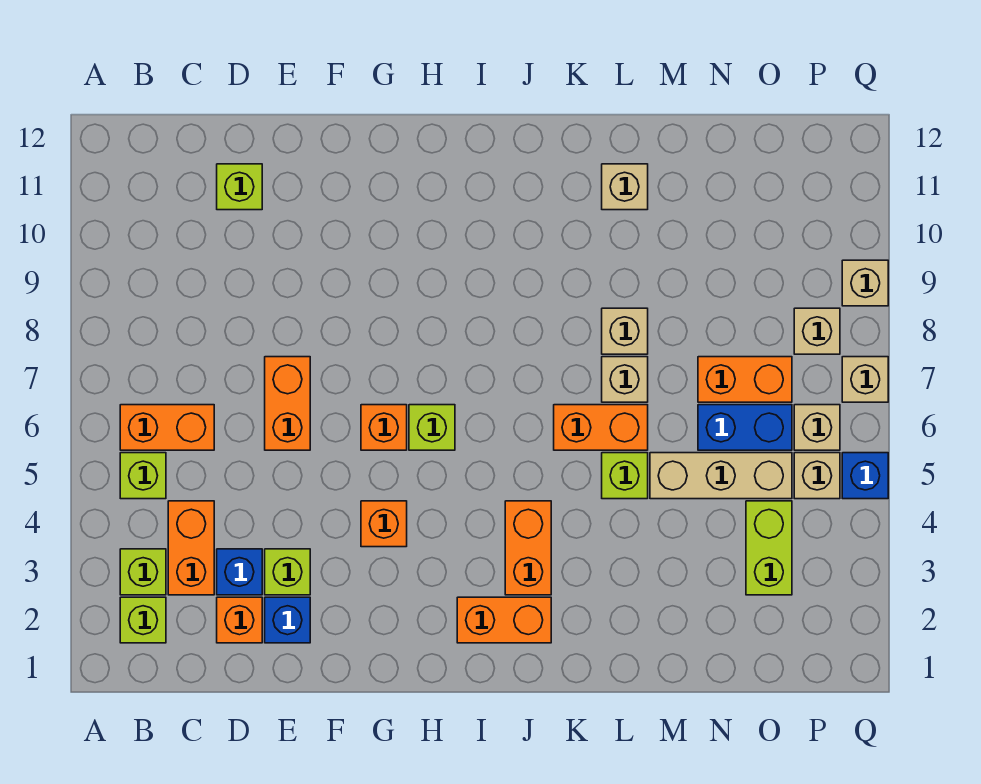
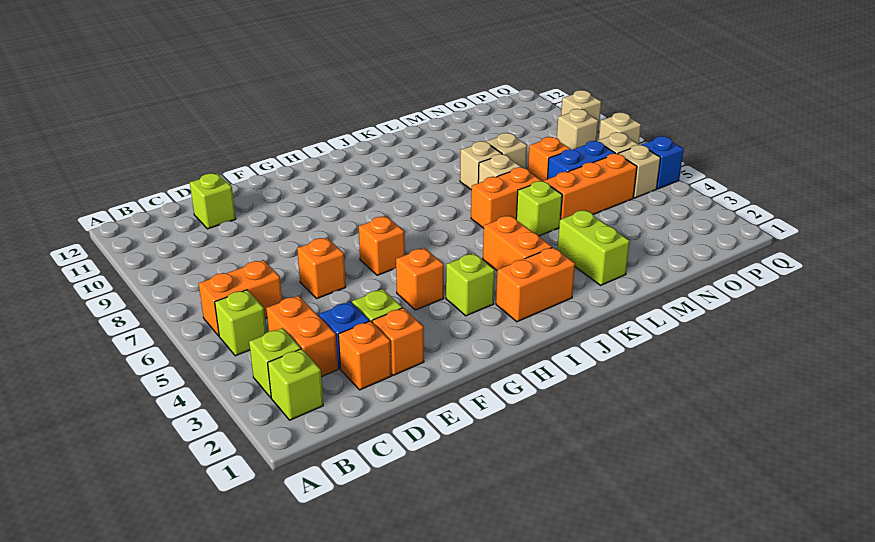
blue brick E2 level 1 -> orange brick E2 level 1
orange brick E6:E7 level 1 -> orange brick E6 level 1
lime brick H6 level 1 -> lime brick H3 level 1
tan brick L11 level 1 -> tan brick M8 level 1
tan brick M5:O5 level 1 -> orange brick M5:O5 level 1
orange brick N7:O7 level 1 -> orange brick N7 level 1
lime brick O3:O4 level 1 -> lime brick L2:L3 level 1

